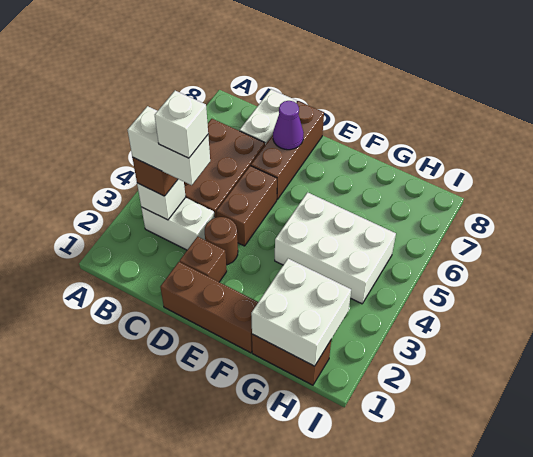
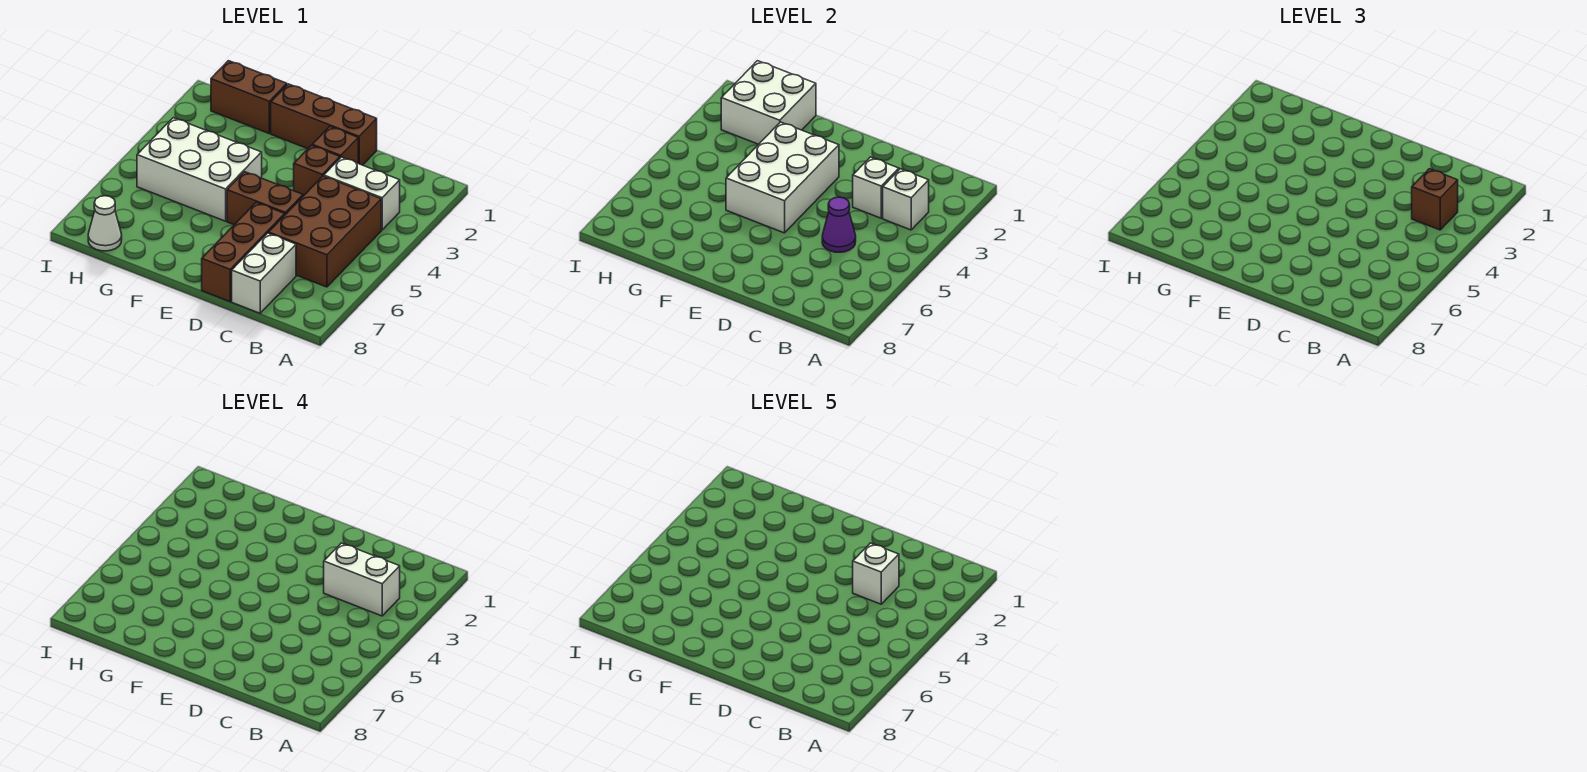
none -> white brick C3 level 2
brown round brick D3 level 1 -> brown brick D3 level 1
brown brick D4:D5 level 1 -> brown brick D5:E5 level 1
purple cone D7 level 2 -> purple cone C5 level 2
none -> white brick E3:F5 level 2
none -> white cone H8 level 1

